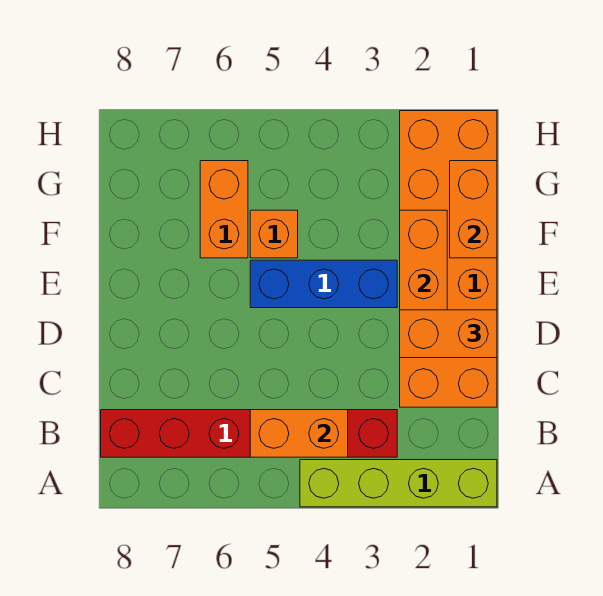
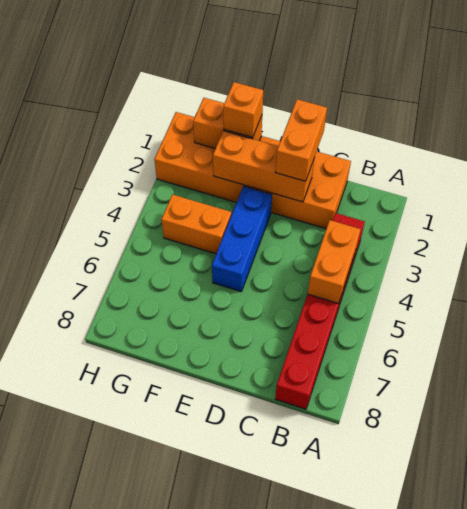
lime brick A1:A4 level 1 -> none
orange brick F5 level 1 -> orange brick F1 level 3
orange brick F6:G6 level 1 -> orange brick F4:G4 level 1

